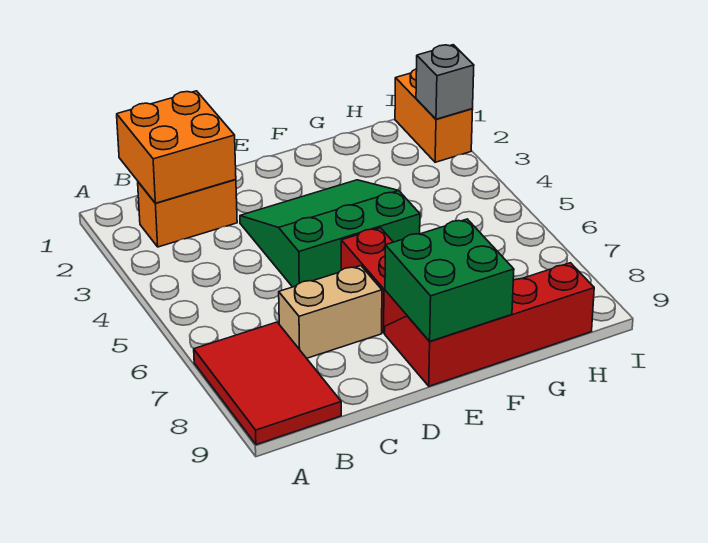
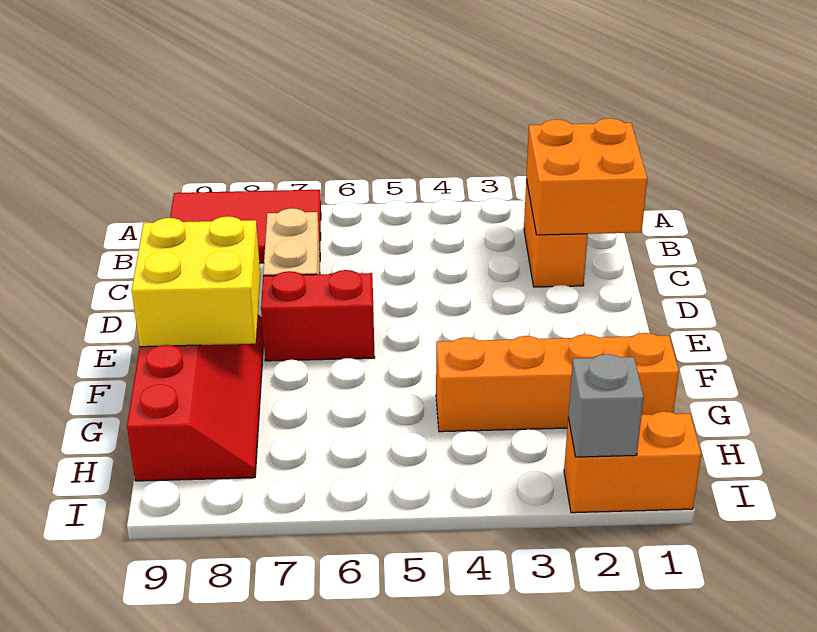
green slope D3:F5 level 1 top 5 -> none
green brick E8:F9 level 2 -> yellow brick E8:F9 level 2
none -> orange brick G1:G4 level 1

